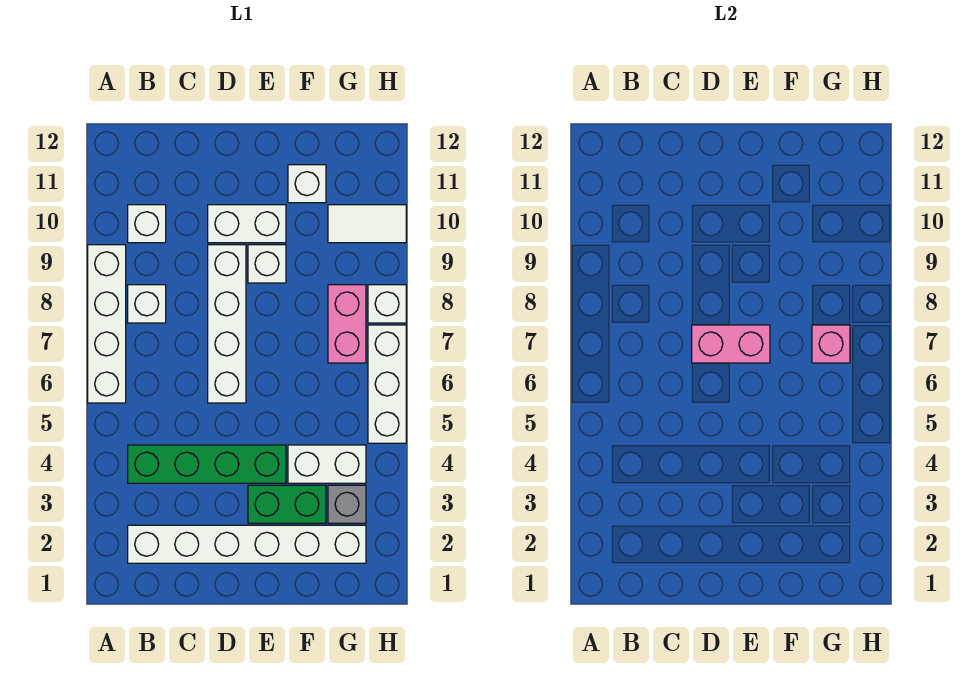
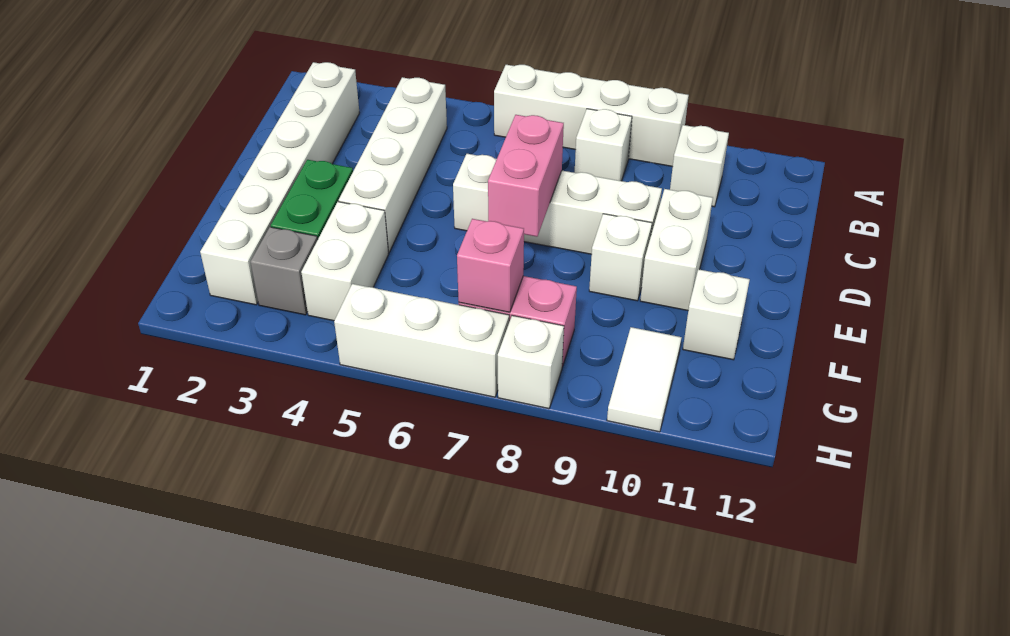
green brick B4:E4 level 1 -> white brick B4:E4 level 1

